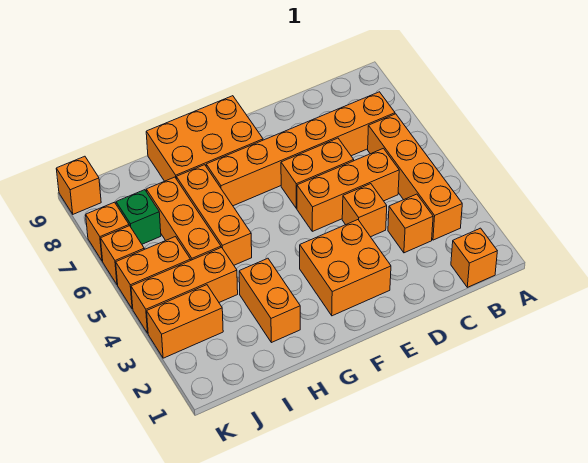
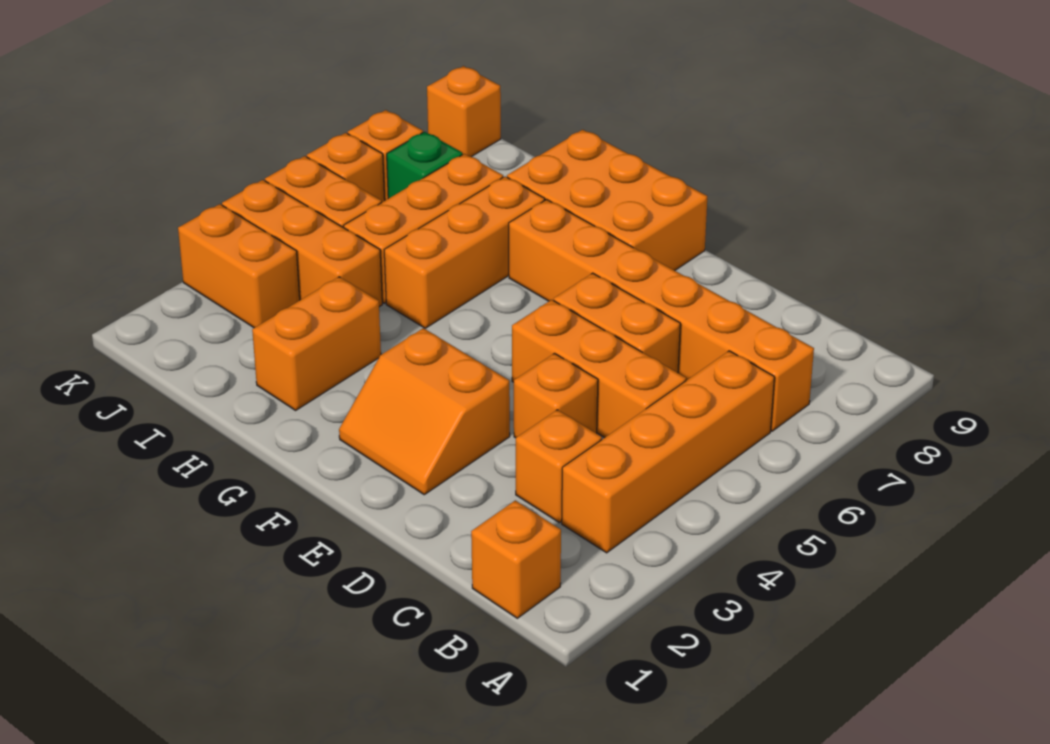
orange brick E2:F3 level 1 -> orange slope E2:F3 level 1 top 3

